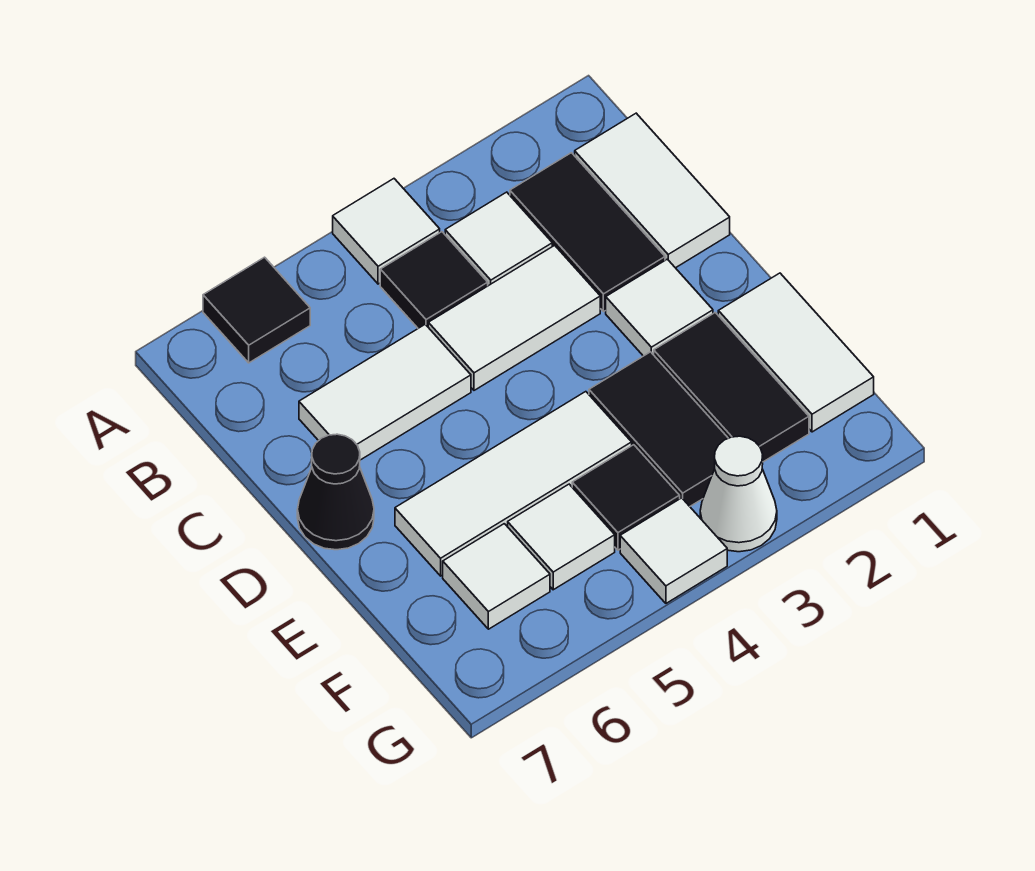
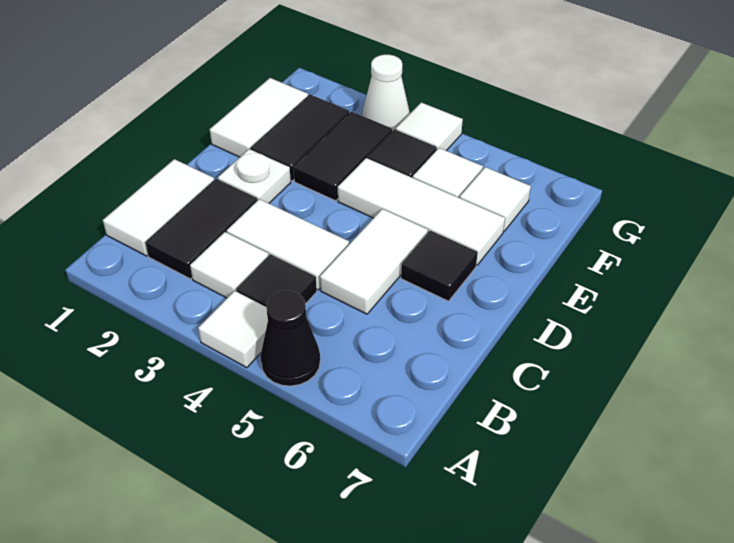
black tile A6 level 1 -> black tile D6 level 1
white tile C5:C6 level 1 -> white tile C5:D5 level 1
white tile D2 level 1 -> white plate D2 level 1
black cone D7 level 1 -> black cone A5 level 1

